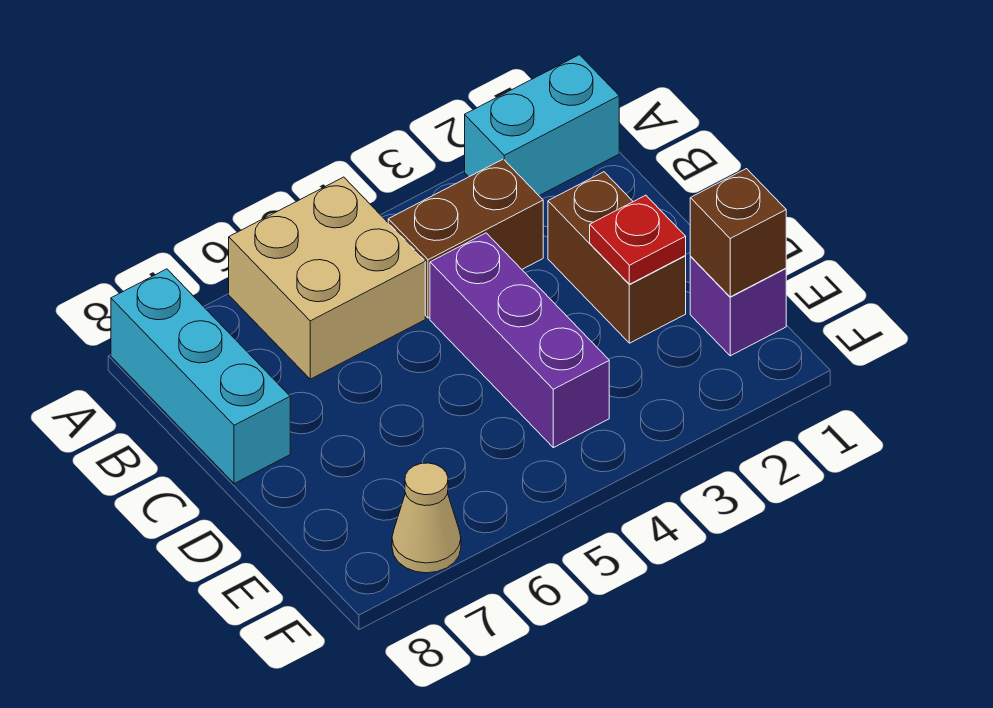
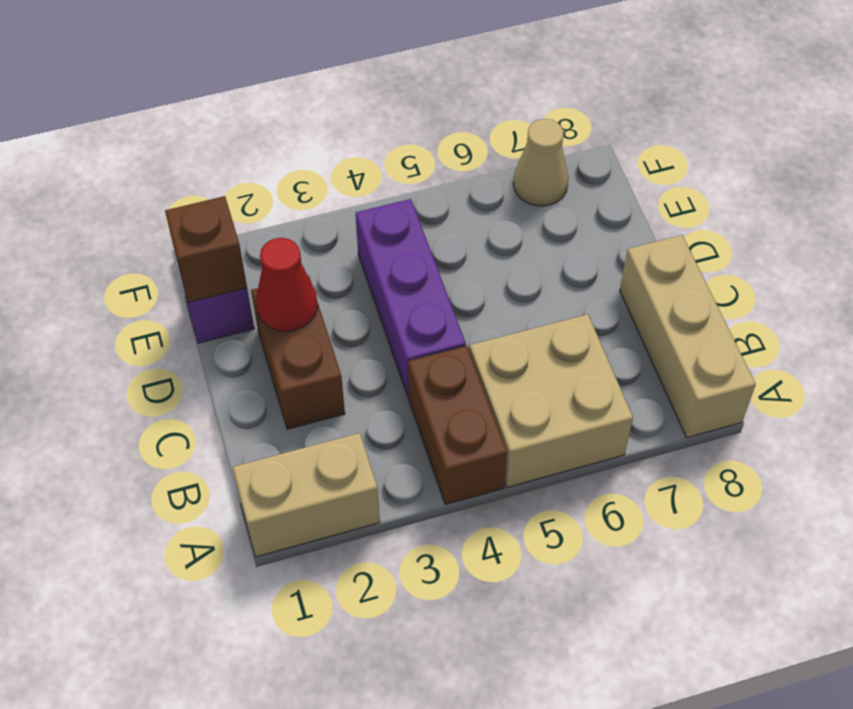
cyan brick A1:A2 level 1 -> tan brick A1:A2 level 1
cyan brick A8:C8 level 1 -> tan brick A8:C8 level 1
brown brick B3:B4 level 1 -> brown brick A4:B4 level 1
red plate D2 level 2 -> red cone D2 level 2

